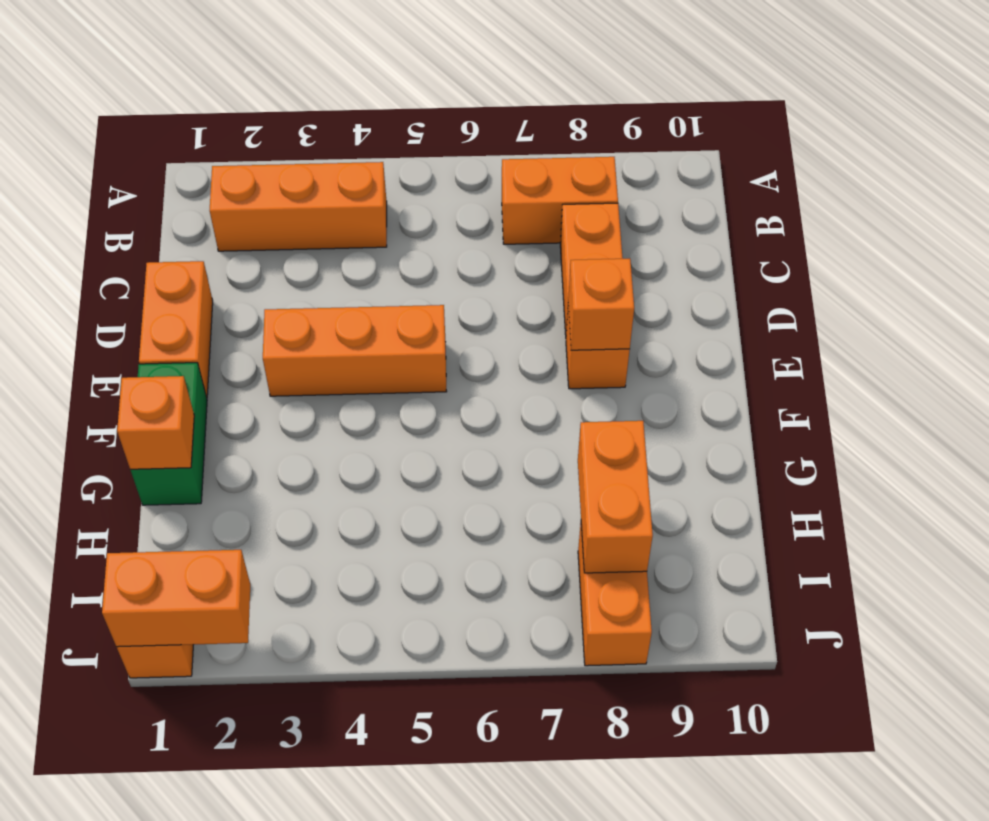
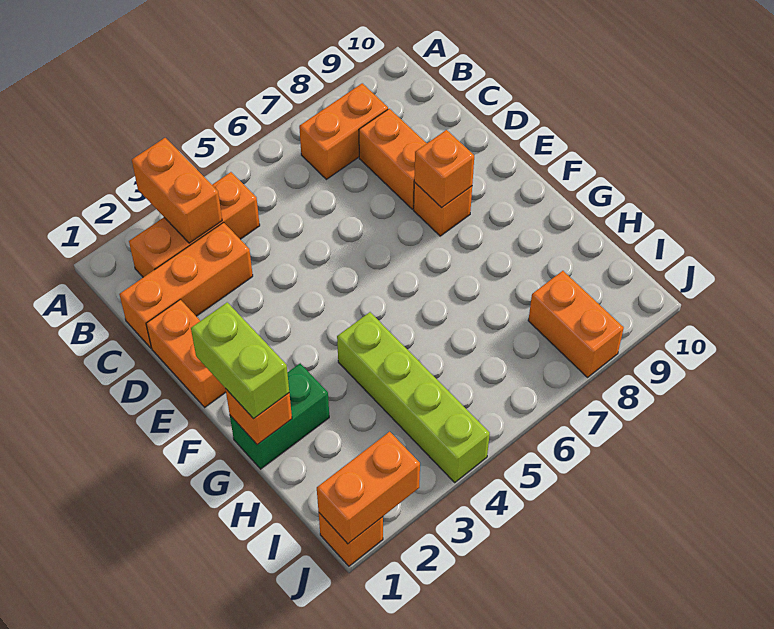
orange brick E3:E5 level 1 -> orange brick C1:C3 level 1
green brick F1:G1 level 1 -> green brick G1:G2 level 1
none -> lime brick F1:G1 level 3
none -> lime brick G4:J4 level 1
orange brick H8:I8 level 2 -> orange brick A3:B3 level 2

